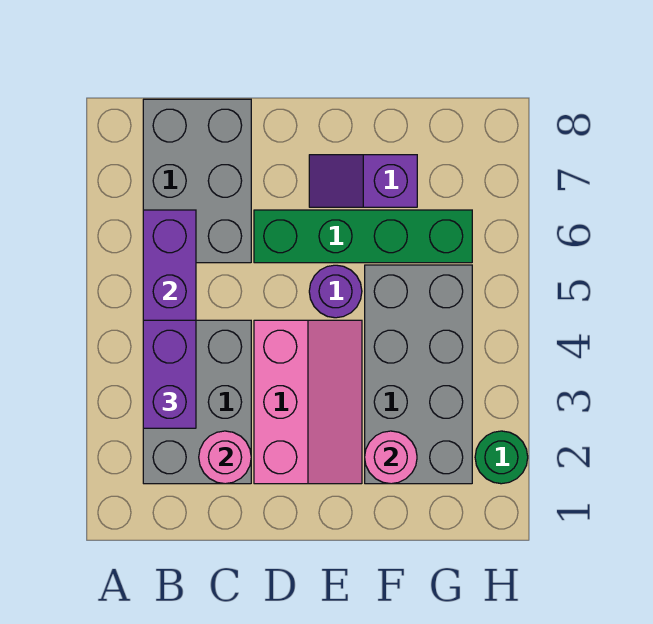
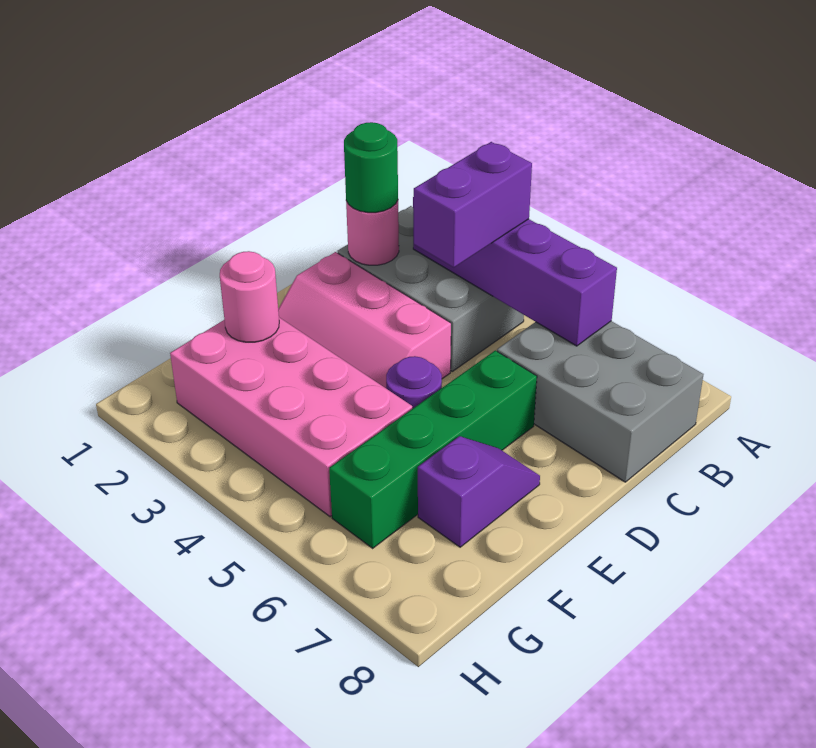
purple brick B3:B4 level 3 -> purple brick B4:C4 level 3
grey brick F2:G5 level 1 -> pink brick F2:G5 level 1
green round brick H2 level 1 -> green round brick C2 level 3

